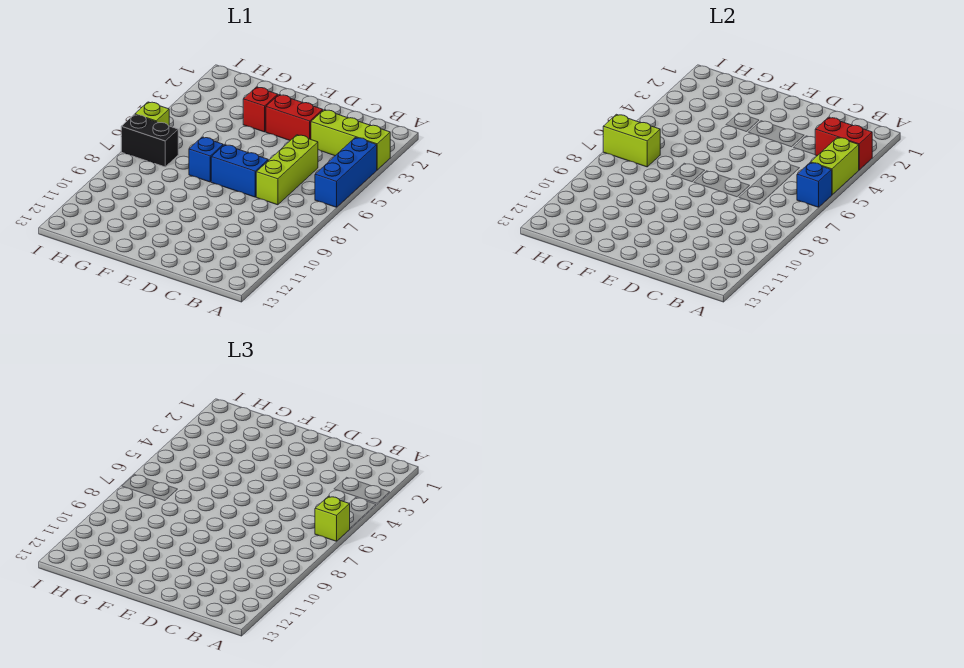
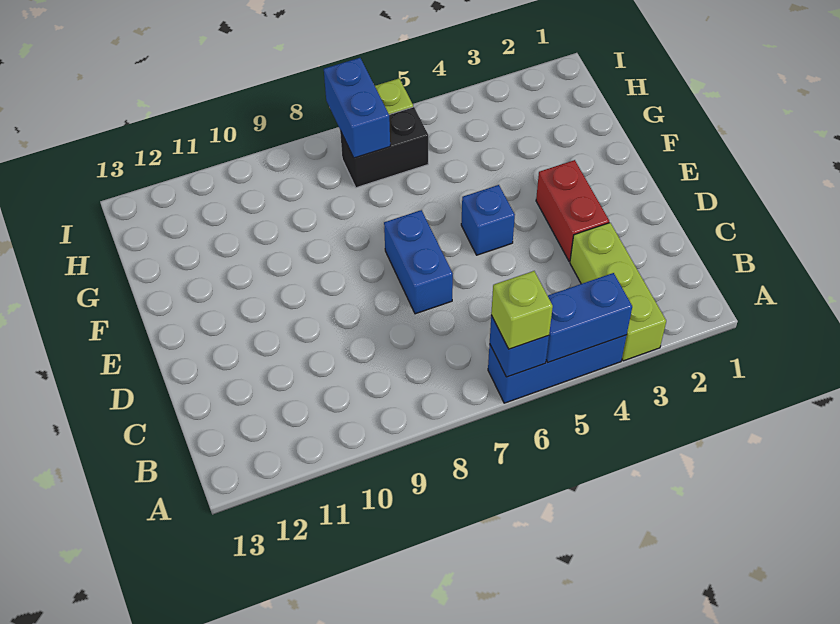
red brick A3:B3 level 2 -> none
lime brick A4:A5 level 2 -> blue brick A4:A5 level 2
lime brick C5:C7 level 1 -> none
red brick F3 level 1 -> none
blue brick F7 level 1 -> blue brick E5 level 1
black brick H7:I7 level 1 -> black brick H6:H7 level 1
lime brick H7:I7 level 2 -> blue brick H7:I7 level 2

